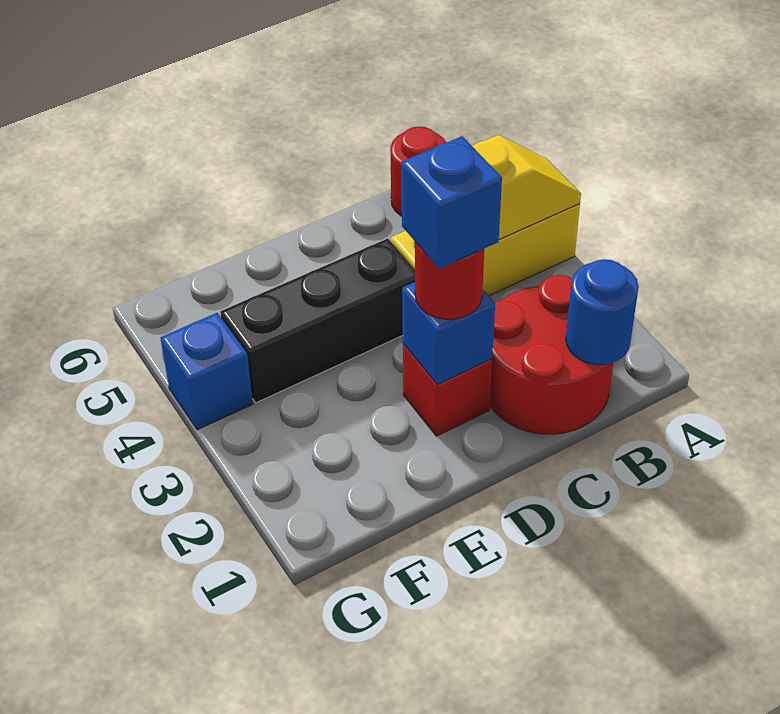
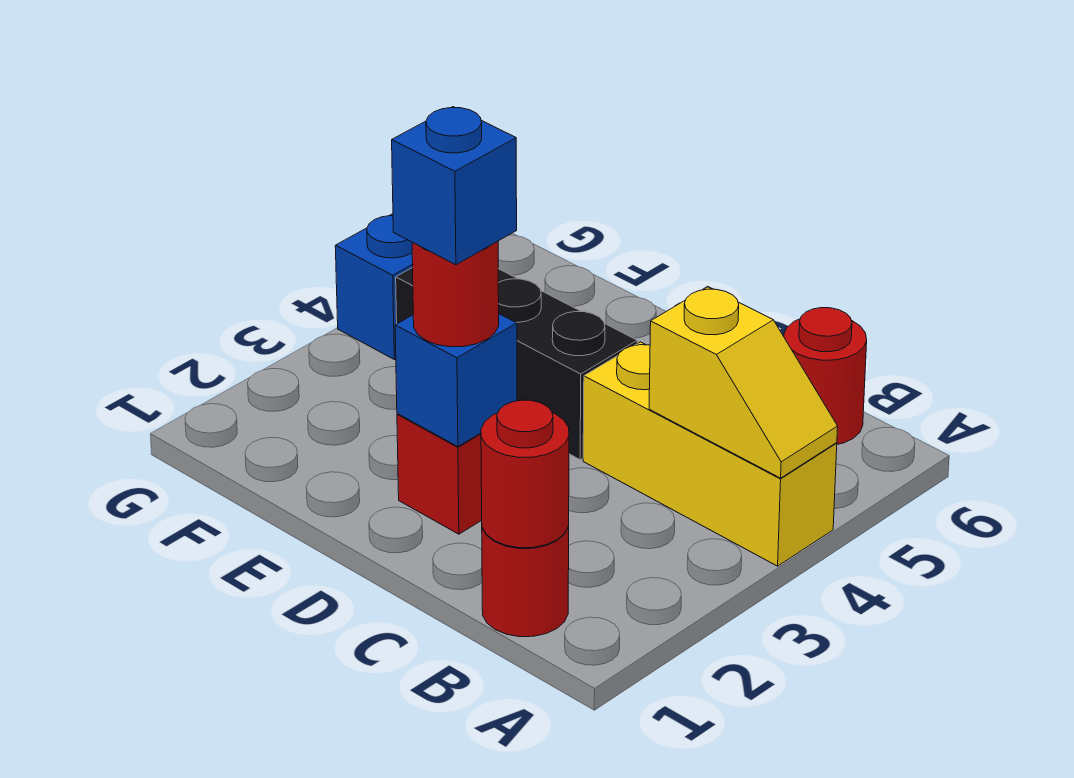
red round brick B1:C2 level 1 -> red round brick B1 level 1
blue round brick B1 level 2 -> red round brick B1 level 2

